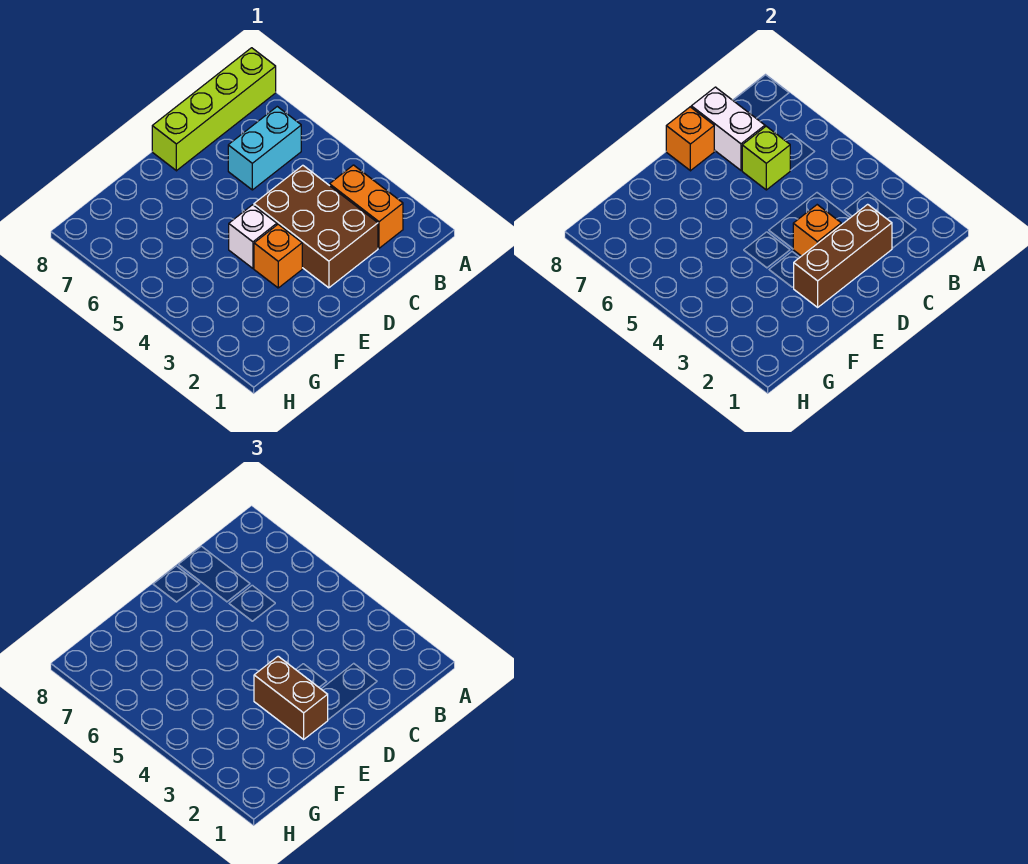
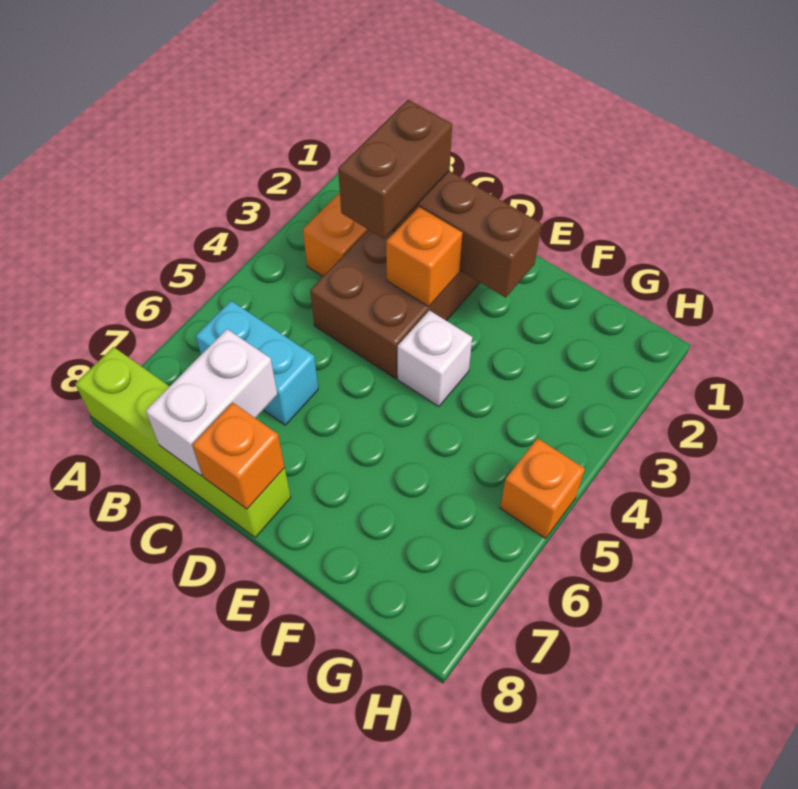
lime brick C6 level 2 -> none
brown brick E2:E3 level 3 -> brown brick C2:C3 level 3
orange brick E3 level 1 -> orange brick H5 level 1

